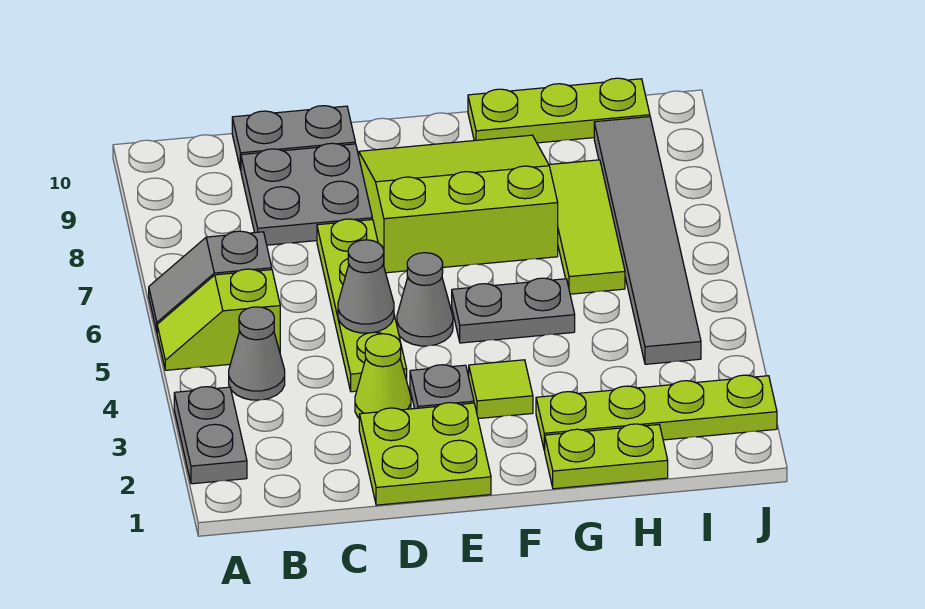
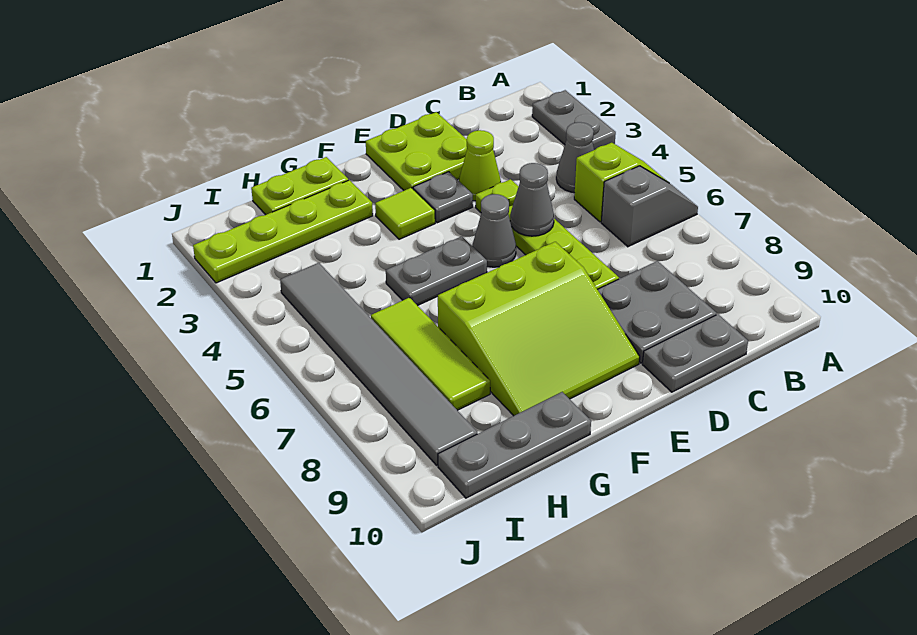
lime plate G10:I10 level 1 -> grey plate G10:I10 level 1

